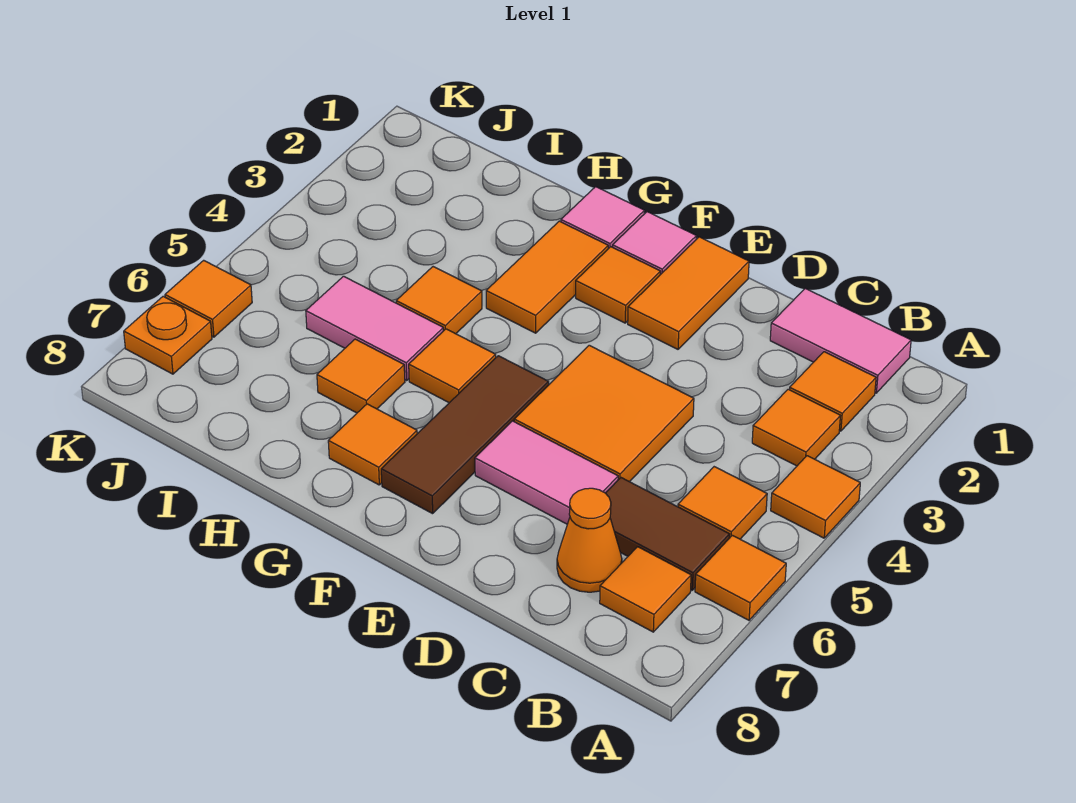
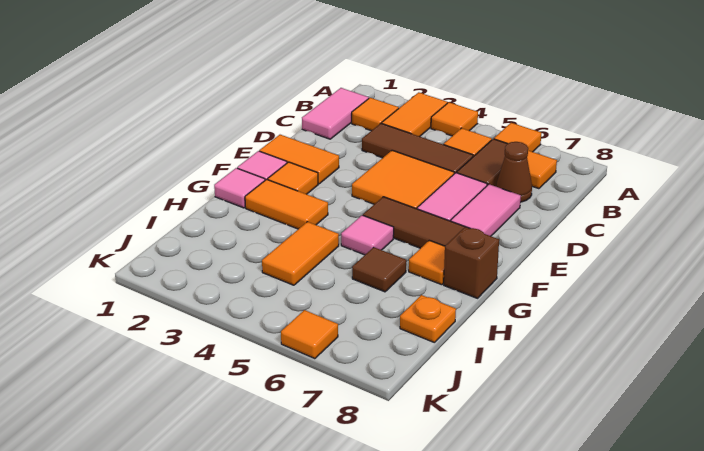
orange tile B3 level 1 -> orange tile A3:B3 level 1
none -> brown tile C3:C5 level 1
orange cone C7 level 1 -> brown cone C7 level 1
orange tile G5 level 1 -> pink tile G5 level 1
none -> brown brick G8 level 1
orange tile H4 level 1 -> orange tile H4:I4 level 1
pink tile H5:I5 level 1 -> pink tile D7:E7 level 1
orange tile H6 level 1 -> brown tile H6 level 1
orange plate K7 level 1 -> orange plate I8 level 1

